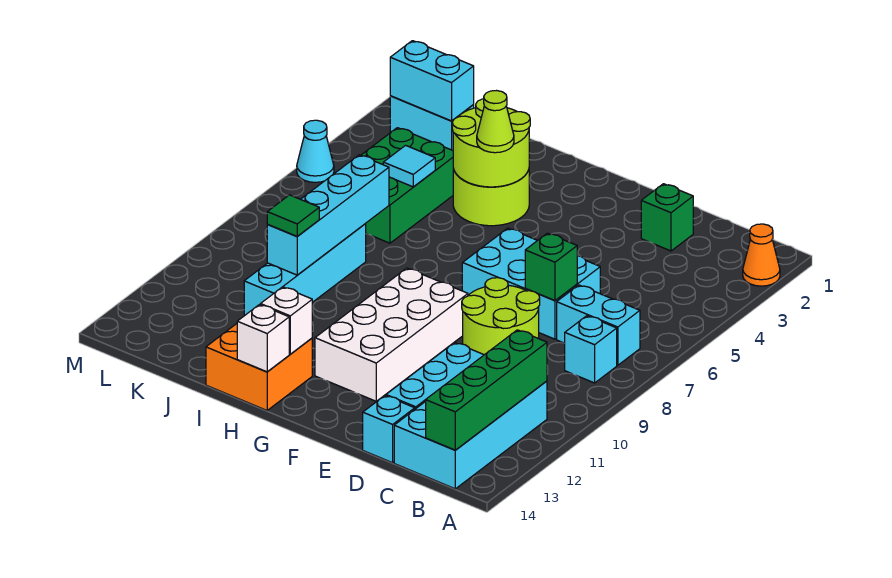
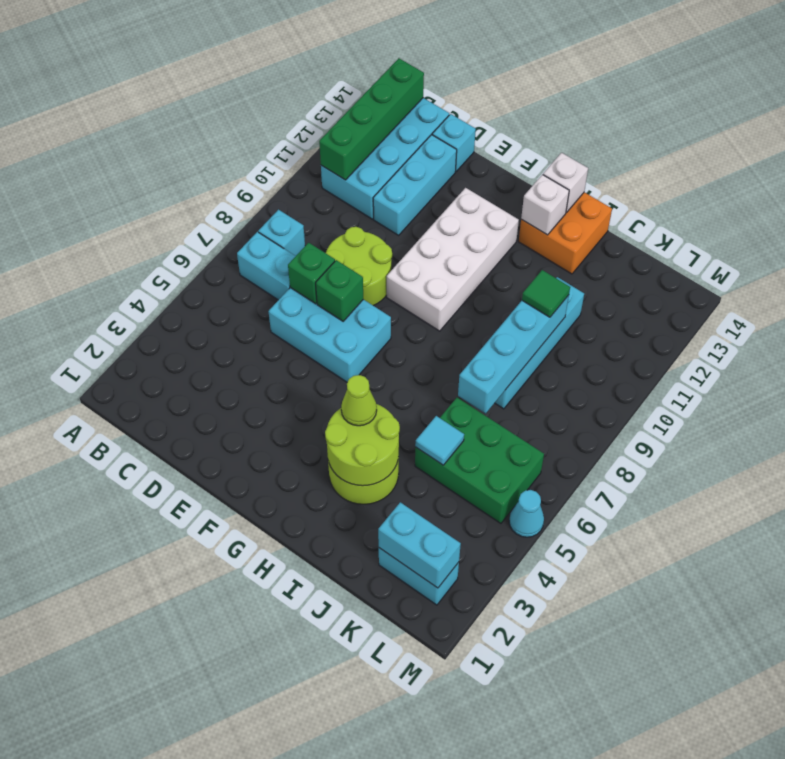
orange cone A2 level 1 -> none
green brick D2 level 1 -> green brick E7 level 2
green brick J4:K6 level 1 -> green brick J5:L6 level 1

